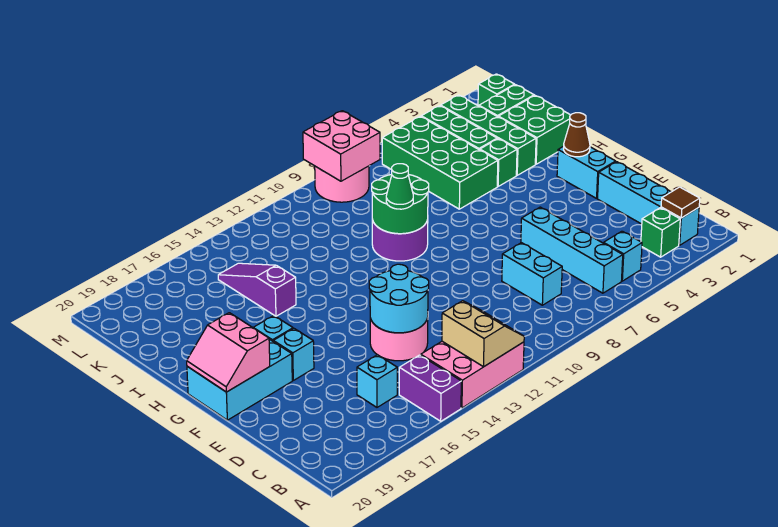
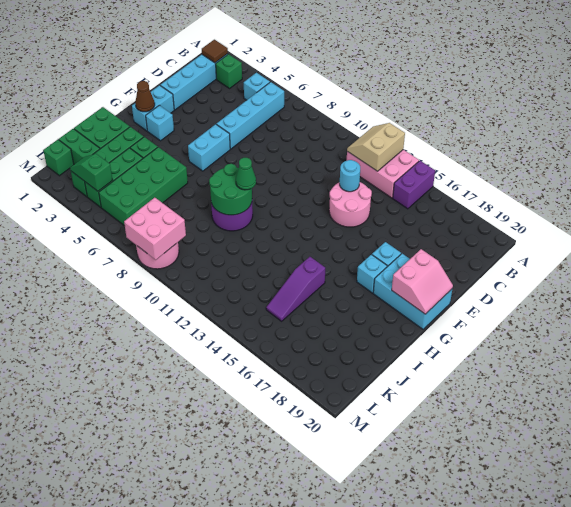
cyan brick C8:D8 level 1 -> cyan brick F6:G6 level 1
cyan brick C16 level 1 -> cyan brick G3 level 1
cyan round brick D13:E14 level 2 -> cyan round brick D13 level 2
none -> green slope L3:L4 level 2 top 4

